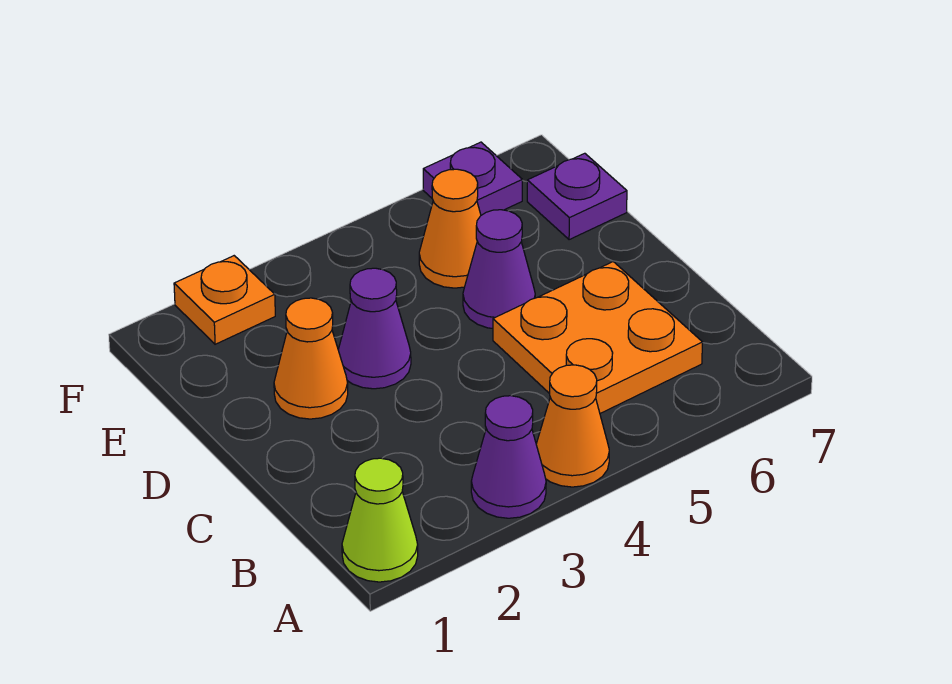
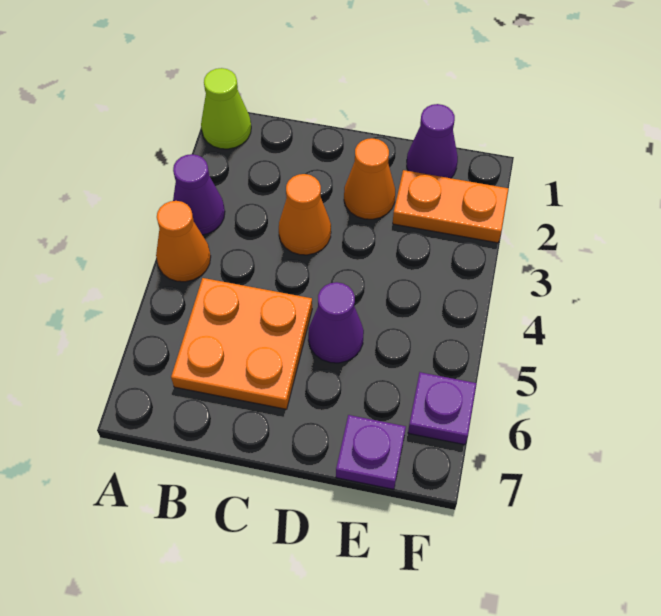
purple cone D3 level 1 -> purple cone E1 level 1
orange cone E5 level 1 -> orange cone C3 level 1
orange plate F2 level 1 -> orange plate E2:F2 level 1

